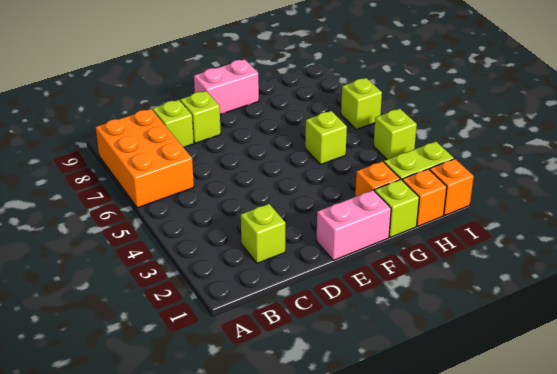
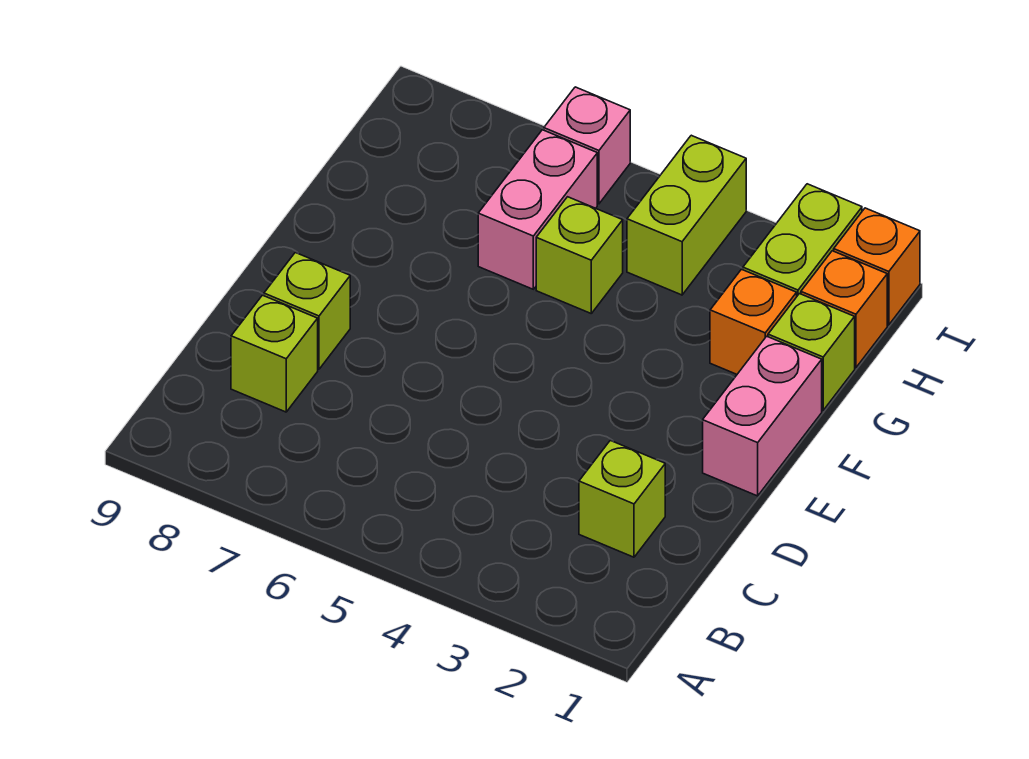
orange brick A6:B8 level 1 -> none
pink brick E9:F9 level 1 -> pink brick G6:H6 level 1
lime brick I4 level 1 -> lime brick H4:I4 level 1
lime brick I6 level 1 -> pink brick I6 level 1

